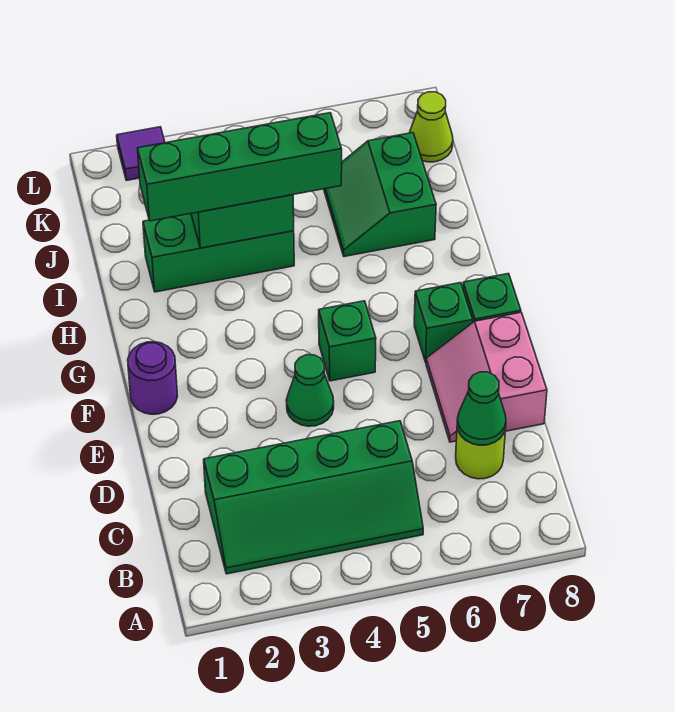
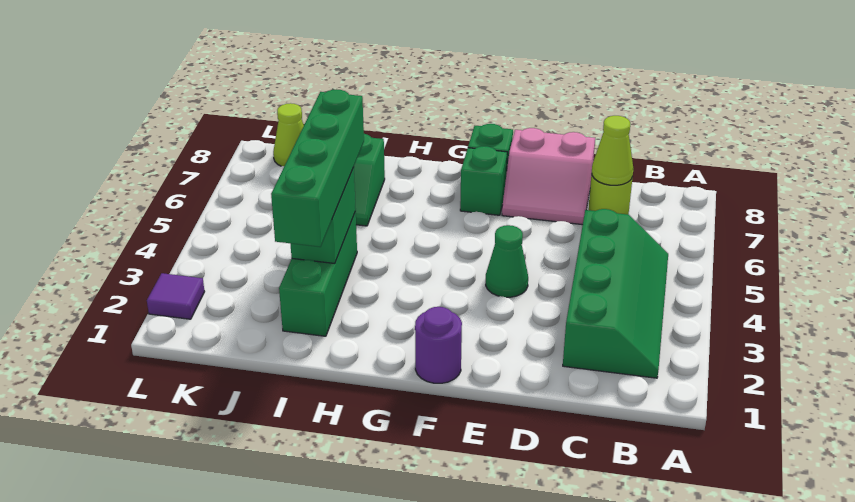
green cone C7 level 2 -> lime cone C7 level 2
green brick F5 level 1 -> none

